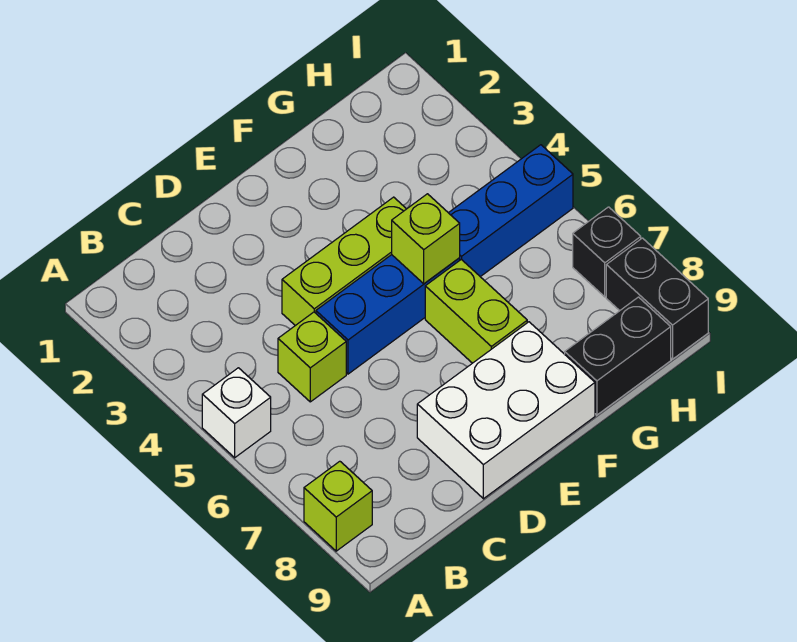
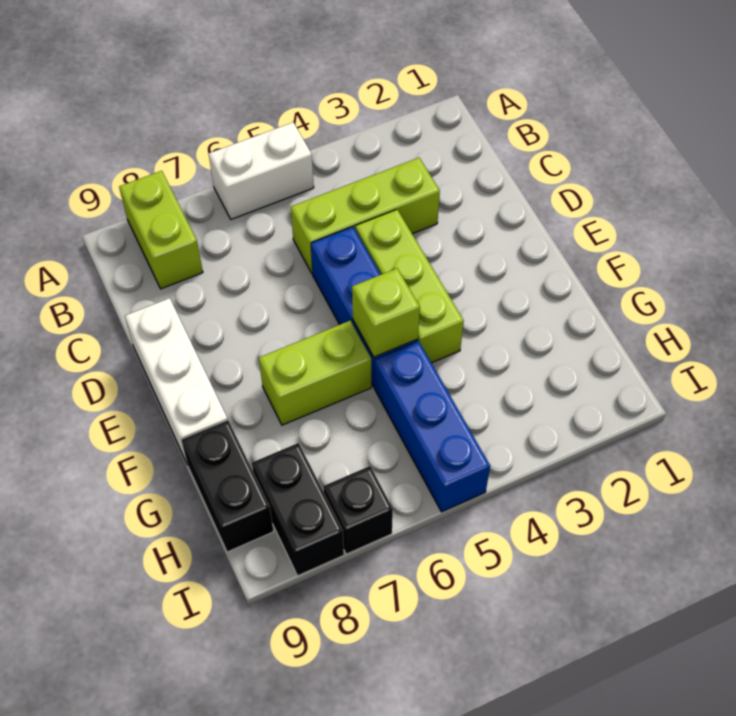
white brick A5 level 1 -> white brick A5:A6 level 1
lime brick A8 level 1 -> lime brick A8:B8 level 1
lime brick C5 level 1 -> lime brick C3:C5 level 1
white brick D8:F9 level 1 -> white brick D9:F9 level 1
black brick I8:I9 level 1 -> black brick H8:I8 level 1

